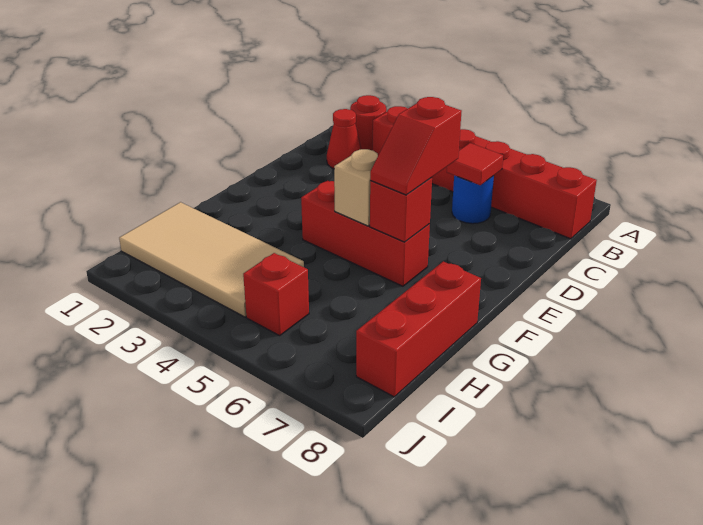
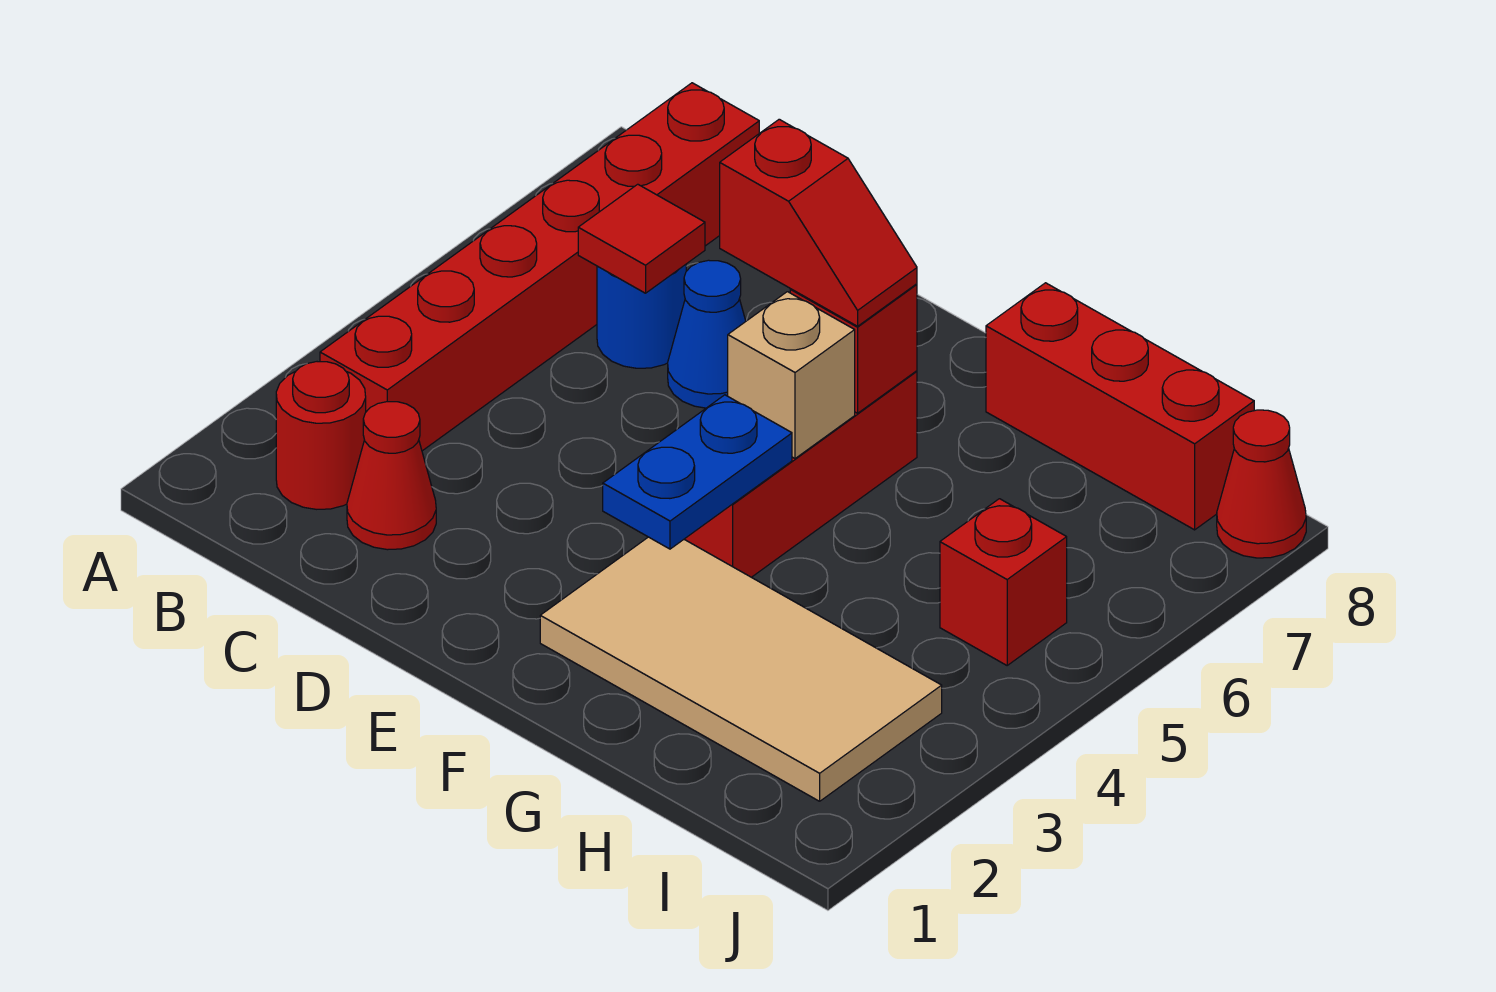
none -> blue cone D6 level 1
none -> blue plate F3:F4 level 2
tan tile H1:I4 level 1 -> tan tile F2:I3 level 1
none -> red cone J8 level 1

